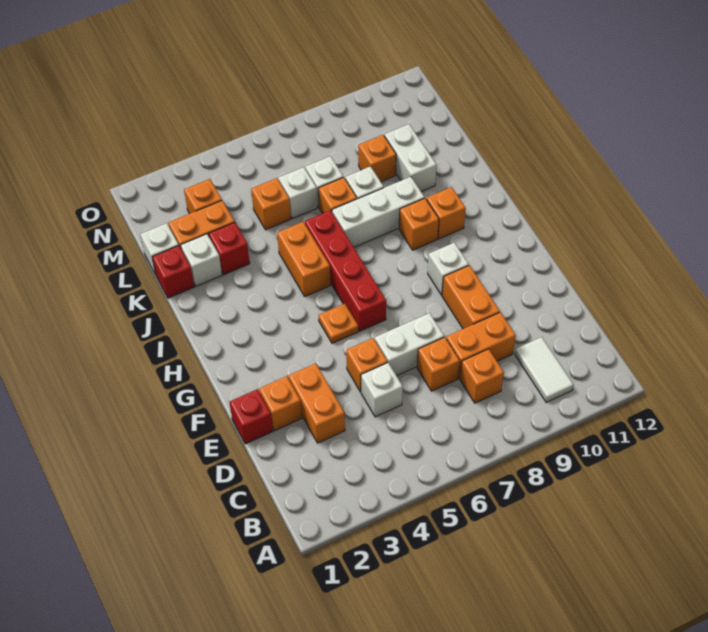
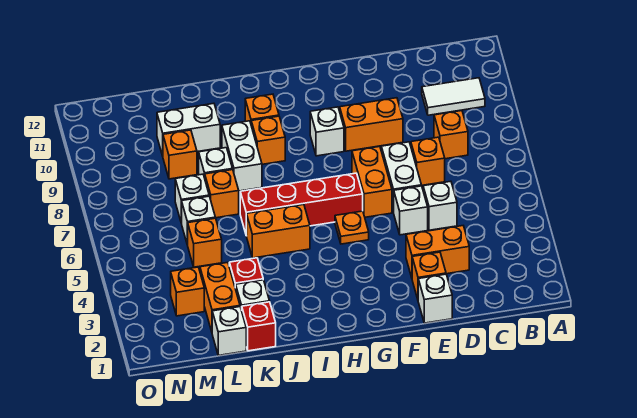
orange brick D8:D9 level 1 -> orange brick F6:F7 level 1
red brick E1 level 1 -> white brick E1 level 1
orange brick E5 level 1 -> white brick E5 level 1
white brick J7:J9 level 1 -> white brick J8:J9 level 1

